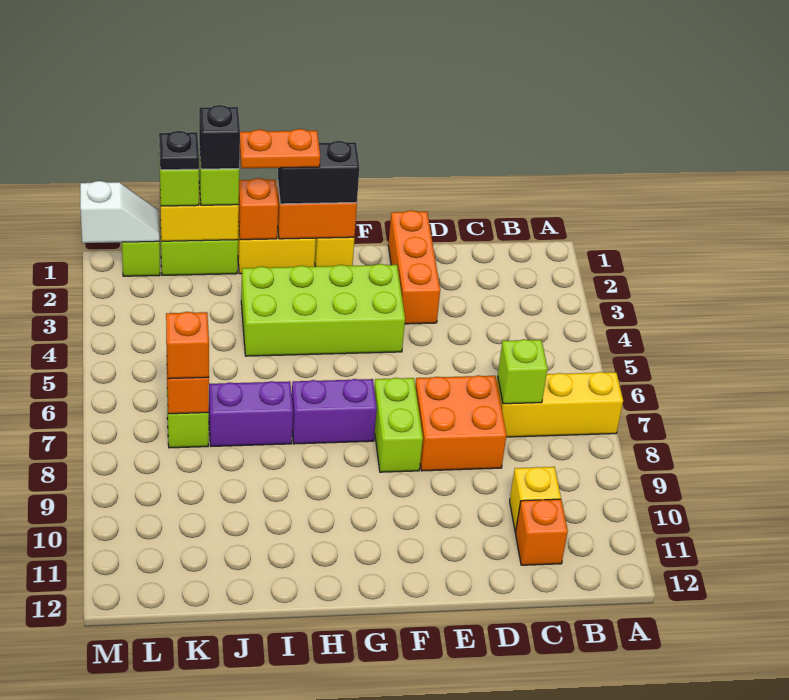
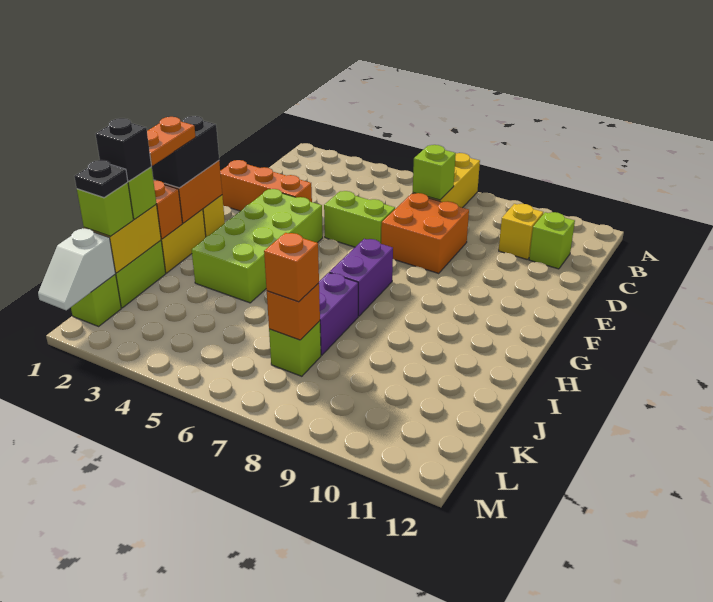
orange brick C11 level 1 -> lime brick C11 level 1
lime brick F7:F8 level 1 -> lime brick E5:E6 level 1
white slope L1:M1 level 2 top M -> white slope L1:M1 level 2 top L

